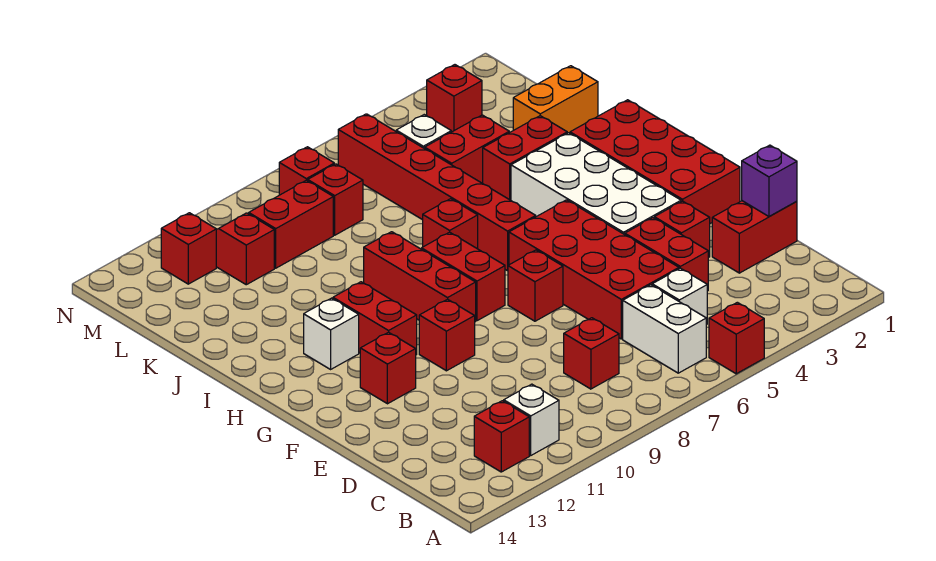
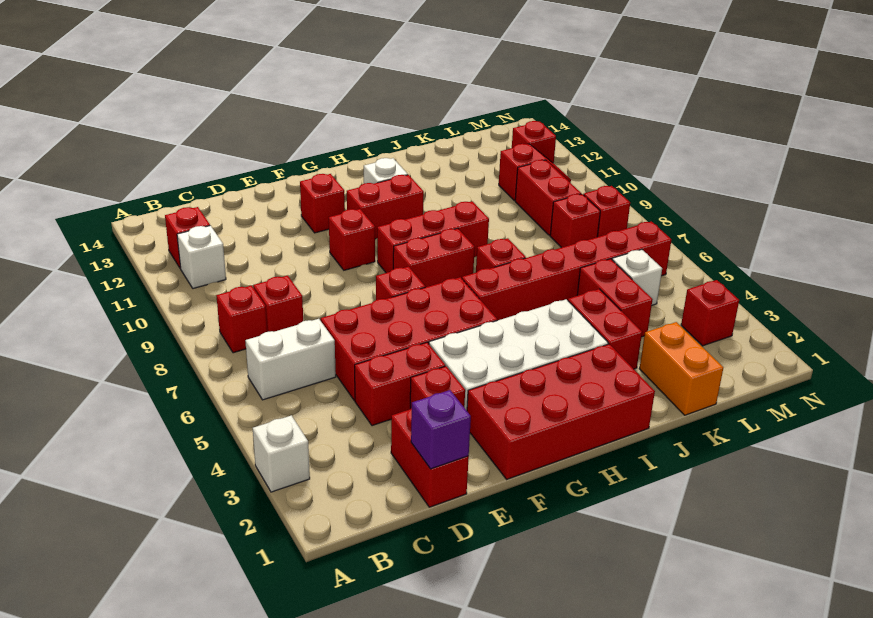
red brick A5 level 1 -> red brick B8 level 1
white brick C5 level 1 -> white brick A3 level 1

